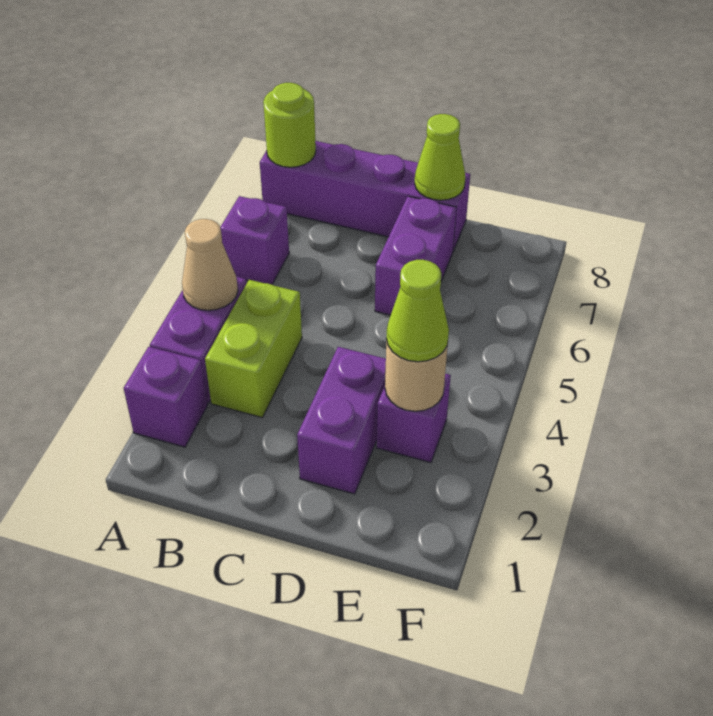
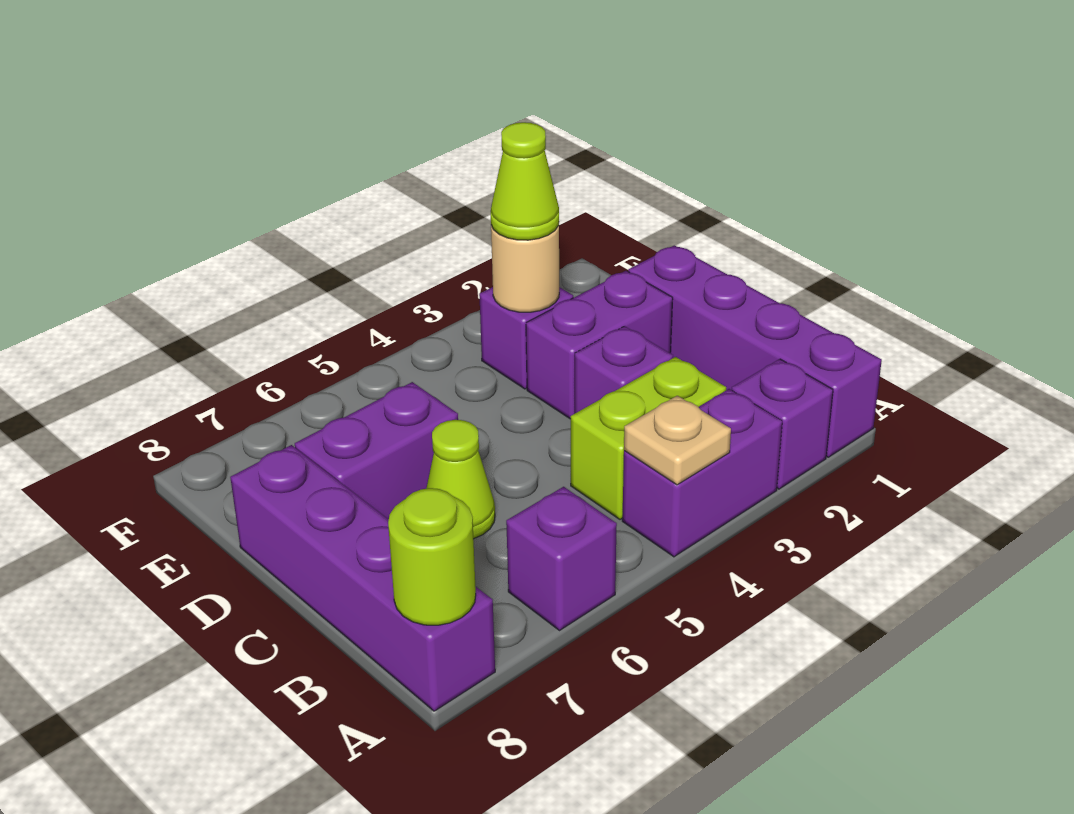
none -> purple brick A1:D1 level 1
tan cone A4 level 2 -> tan plate A4 level 2
none -> purple brick C3 level 1
lime cone D8 level 2 -> lime cone C6 level 1

